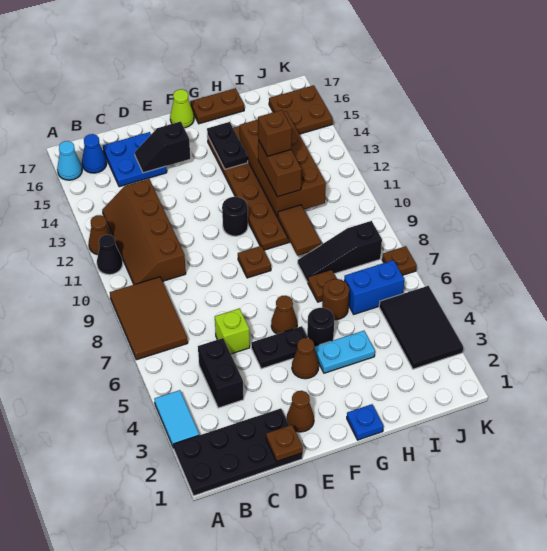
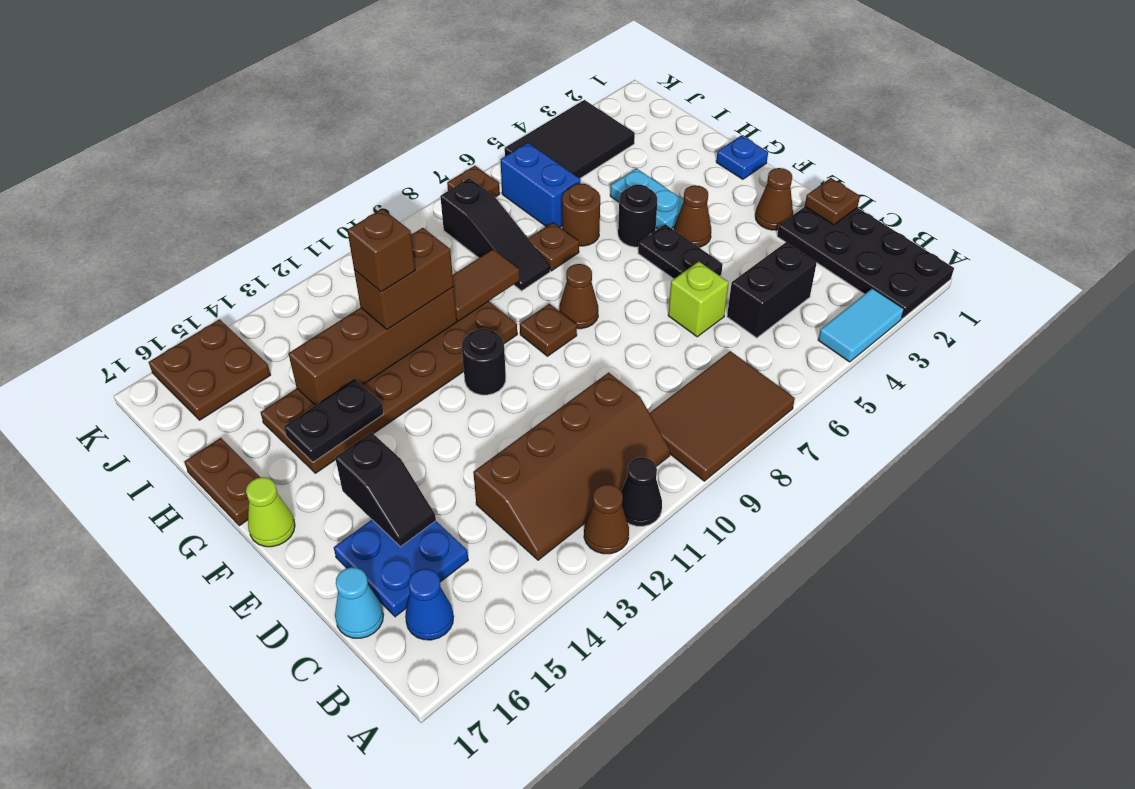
cyan cone A16 level 1 -> cyan cone C17 level 1
brown cone F6 level 1 -> brown cone F8 level 1
brown brick H11:I14 level 2 -> brown brick H11:H14 level 2

